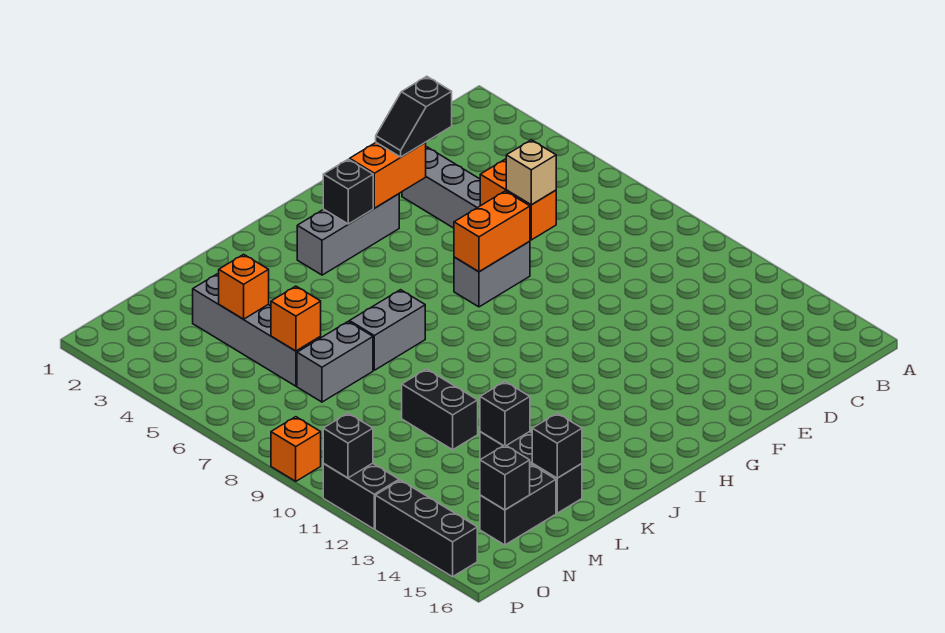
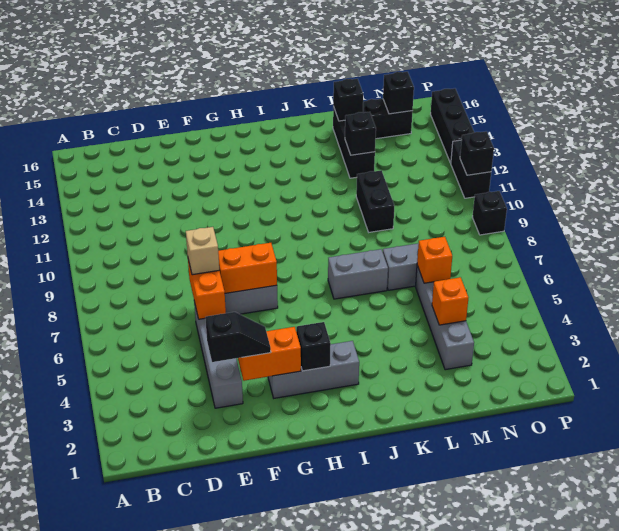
orange brick P9 level 1 -> black brick P9 level 1

